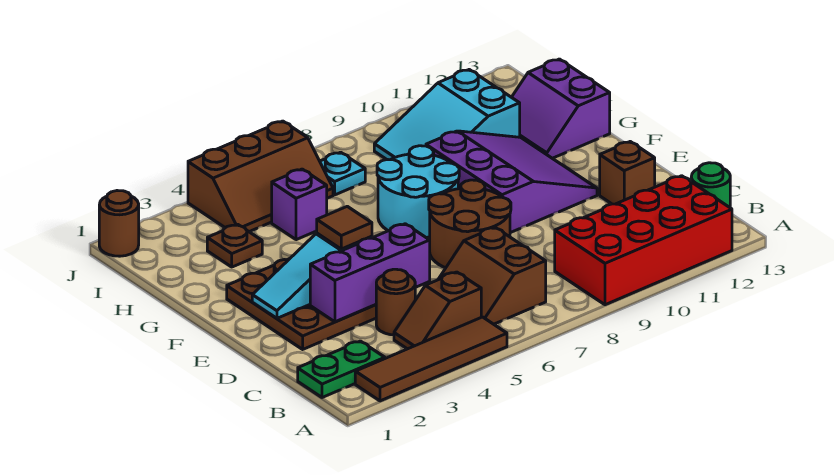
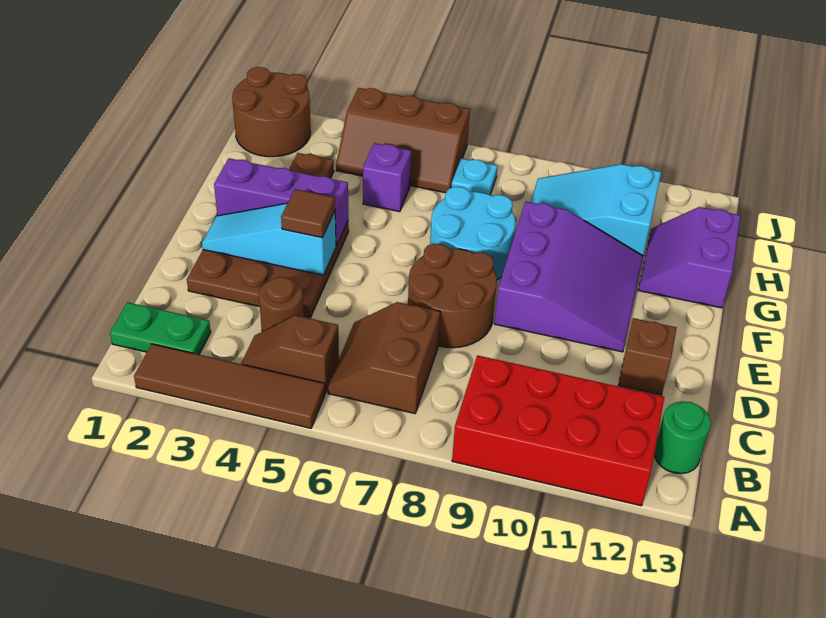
purple brick D3:D5 level 2 -> purple brick F2:F4 level 2
brown round brick J1 level 1 -> brown round brick I1:J2 level 1

